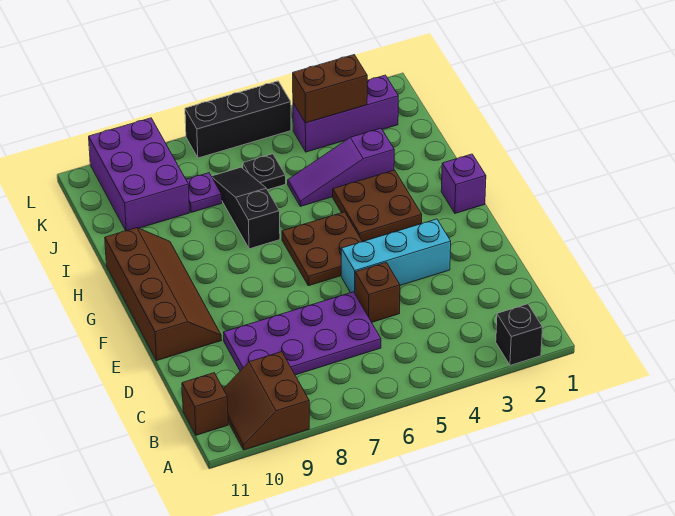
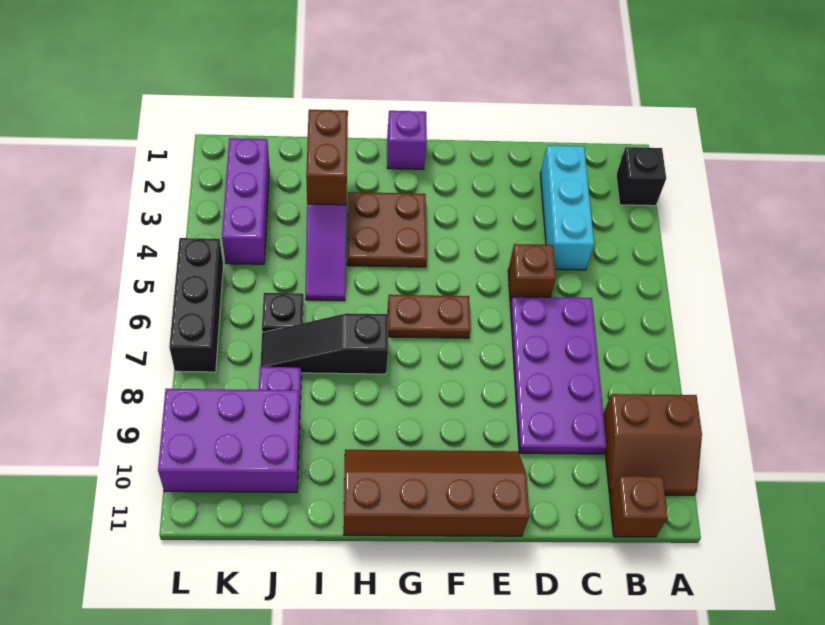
cyan brick E3:E5 level 1 -> cyan brick C2:C4 level 1
brown plate F5:G6 level 1 -> brown plate F6:G6 level 1
brown brick K3:K4 level 2 -> brown brick I2:I3 level 2

